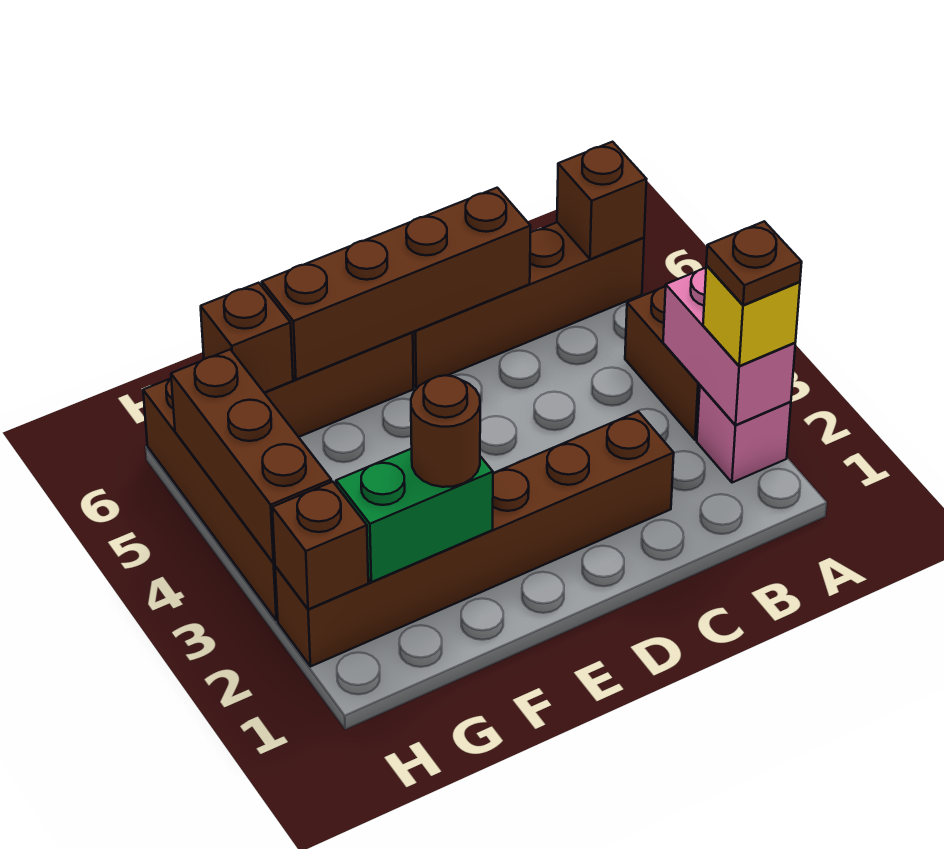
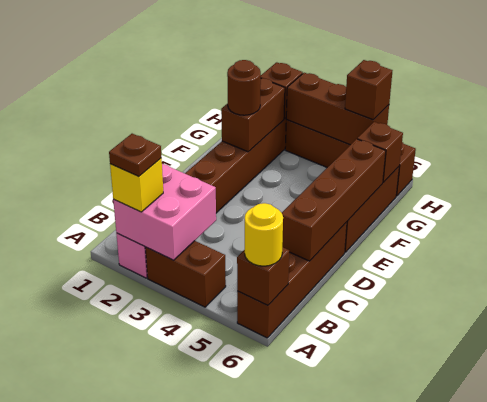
pink brick A2:A3 level 2 -> pink brick A2:B3 level 2
none -> yellow round brick A6 level 3
green brick F2:G2 level 2 -> brown brick F2:G2 level 2
none -> brown brick H5 level 3

